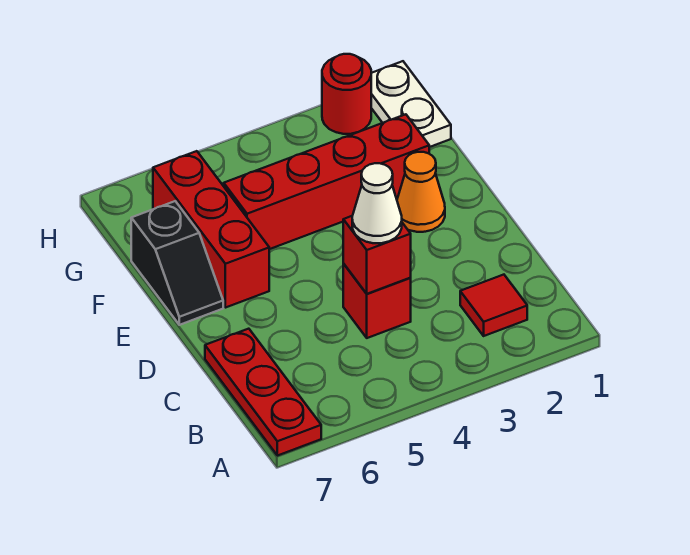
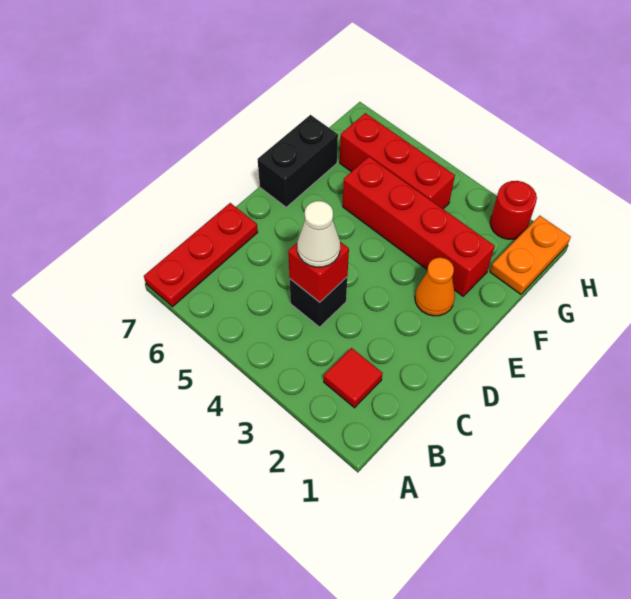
red brick C4 level 1 -> black brick C4 level 1
red brick E6:G6 level 1 -> red brick G4:G6 level 1
black slope E7:F7 level 1 top F -> black brick E7:F7 level 1
white plate G1:H1 level 1 -> orange plate G1:H1 level 1

